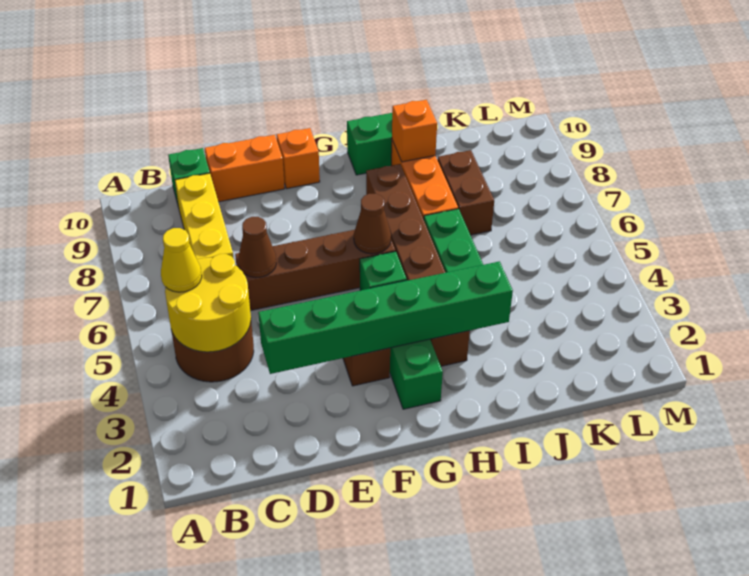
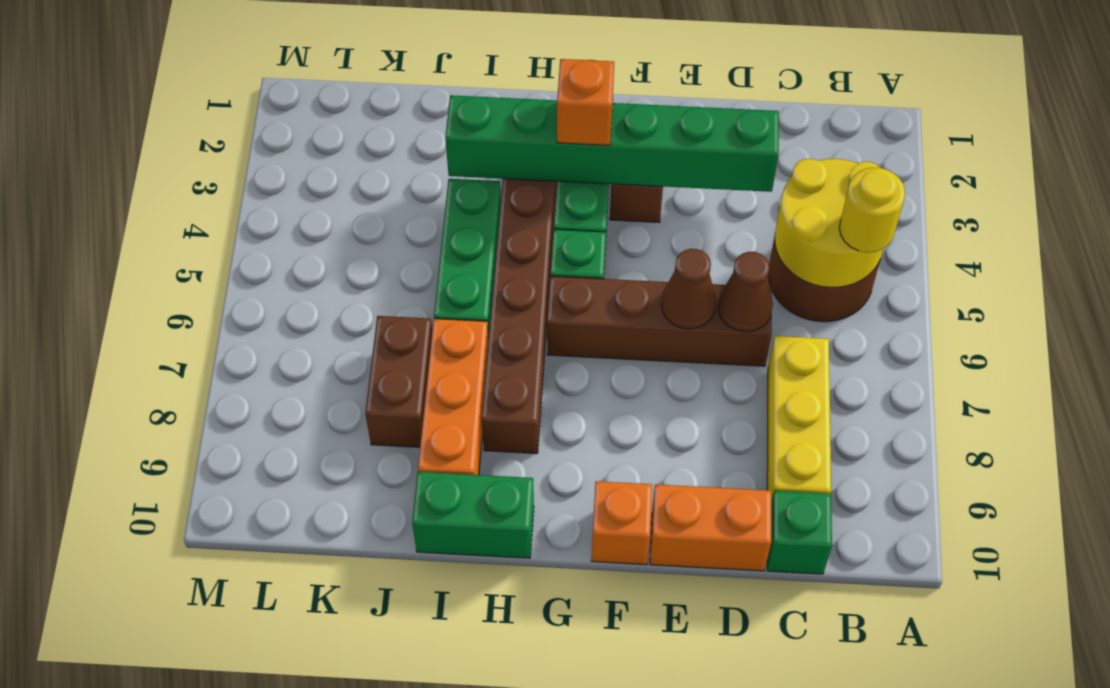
yellow cone B5 level 3 -> yellow round brick B5 level 3
brown cone G6 level 2 -> brown cone E6 level 2
orange brick I9 level 2 -> orange brick G3 level 3

